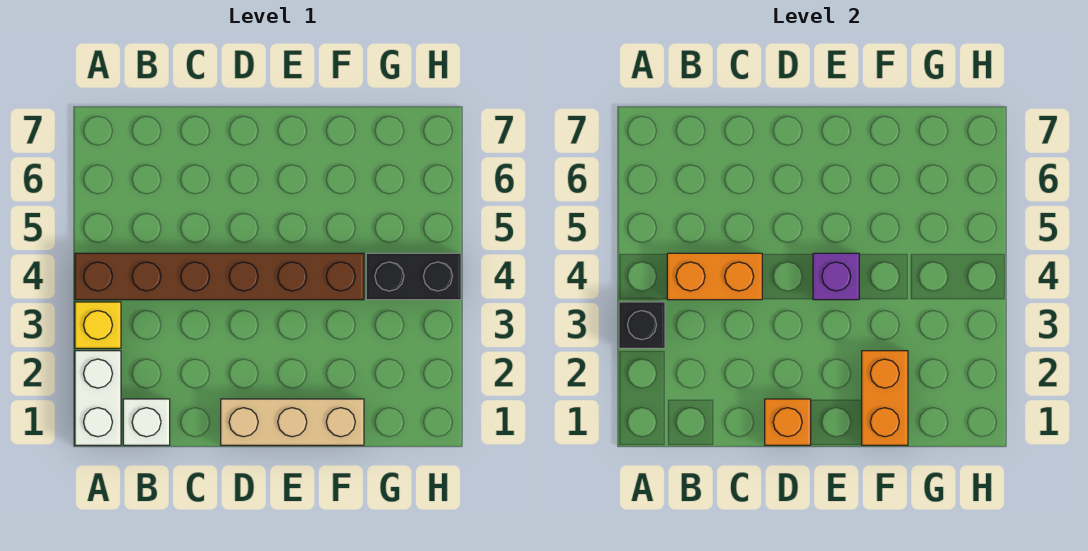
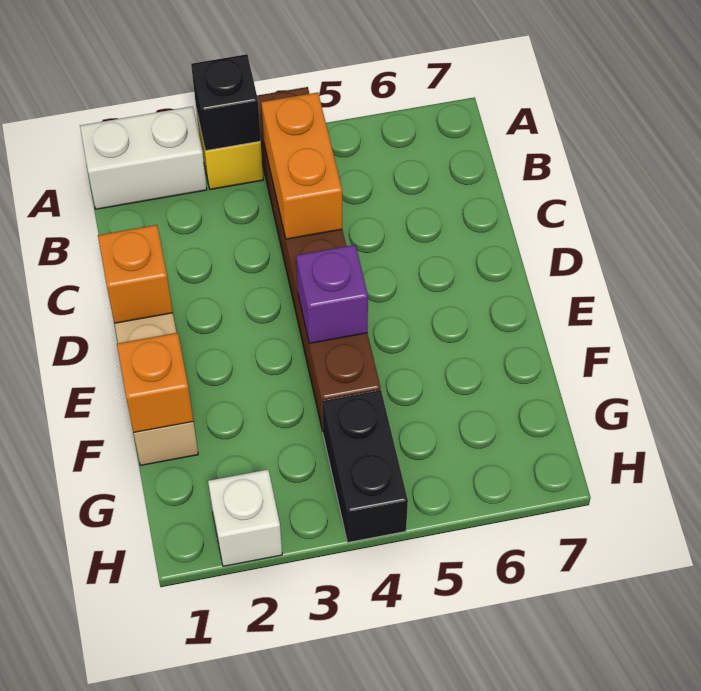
white brick B1 level 1 -> white brick H2 level 1
orange brick F1:F2 level 2 -> orange brick F1 level 2

